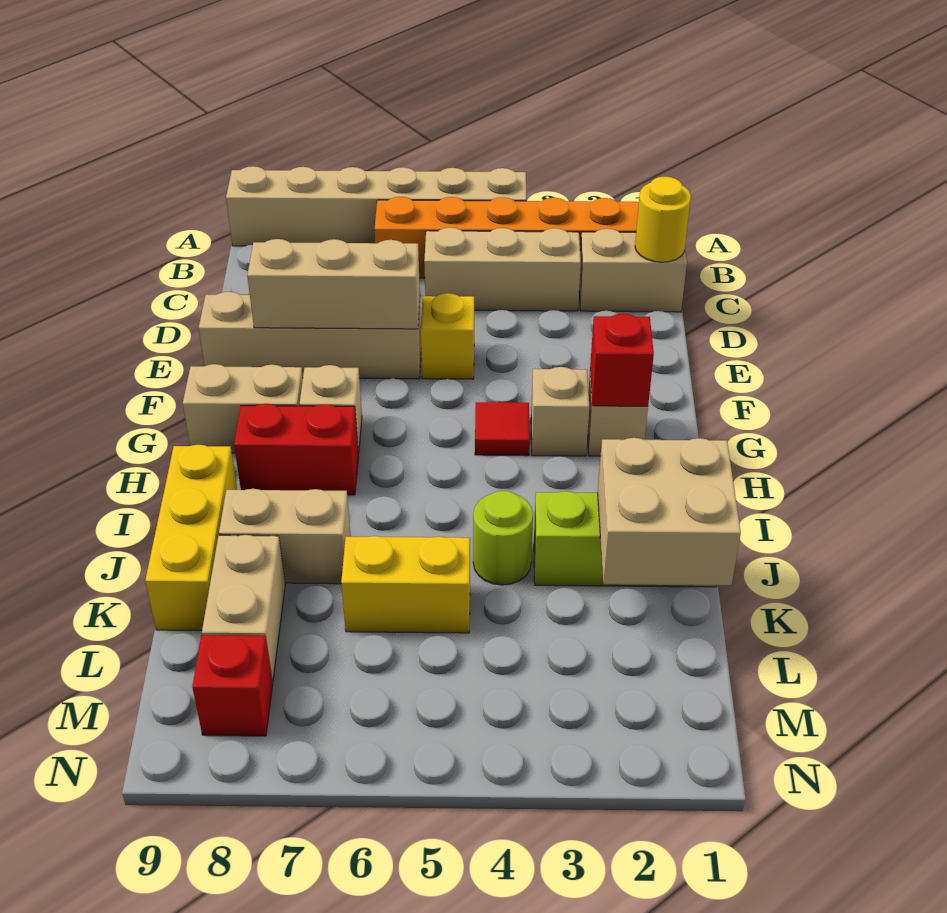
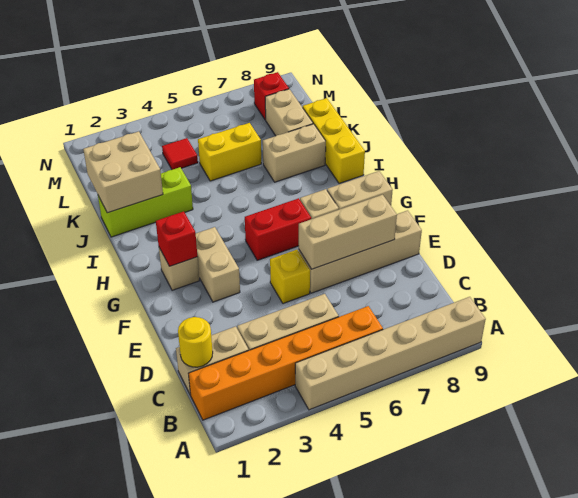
tan brick G3 level 1 -> tan brick F3:G3 level 1
red tile G4 level 1 -> red tile L4 level 1
red brick H7:H8 level 1 -> red brick G5:G6 level 1
lime round brick J4 level 1 -> none

